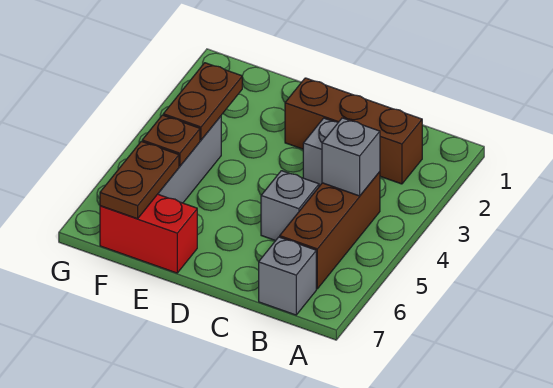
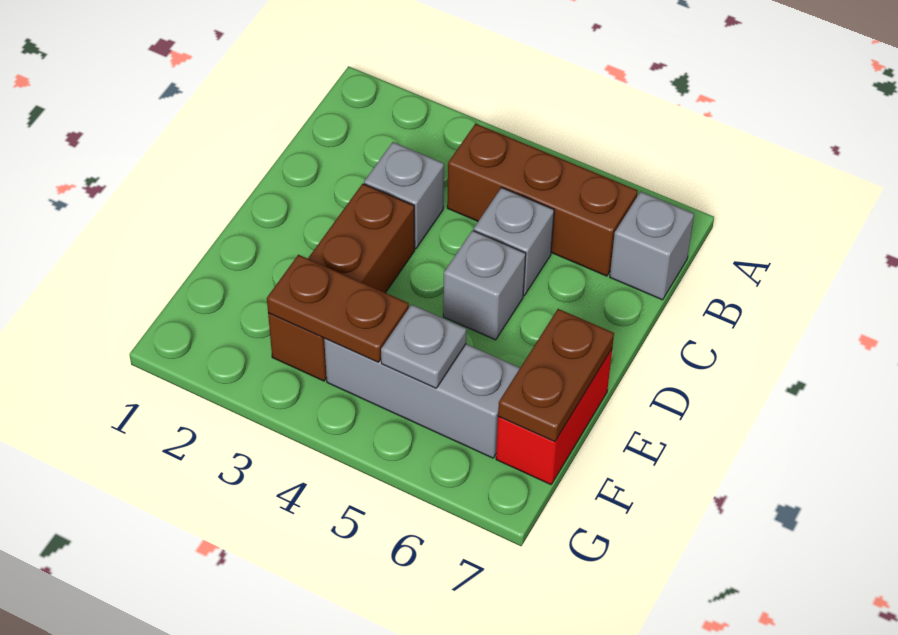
brown brick B2:D2 level 1 -> brown brick D3:F3 level 1
grey brick B4 level 2 -> grey brick D5 level 1
brown plate F5 level 2 -> grey plate F5 level 2
brown plate F6:F7 level 2 -> brown plate E7:F7 level 2

